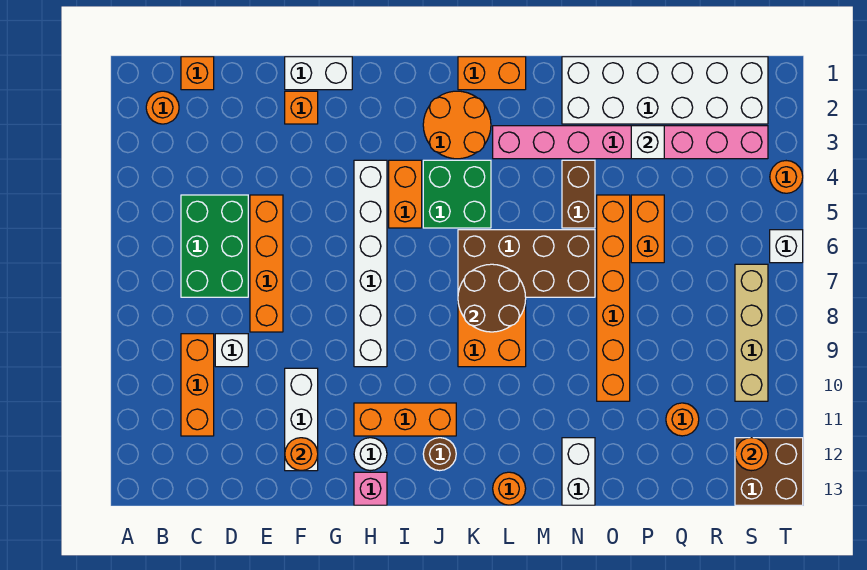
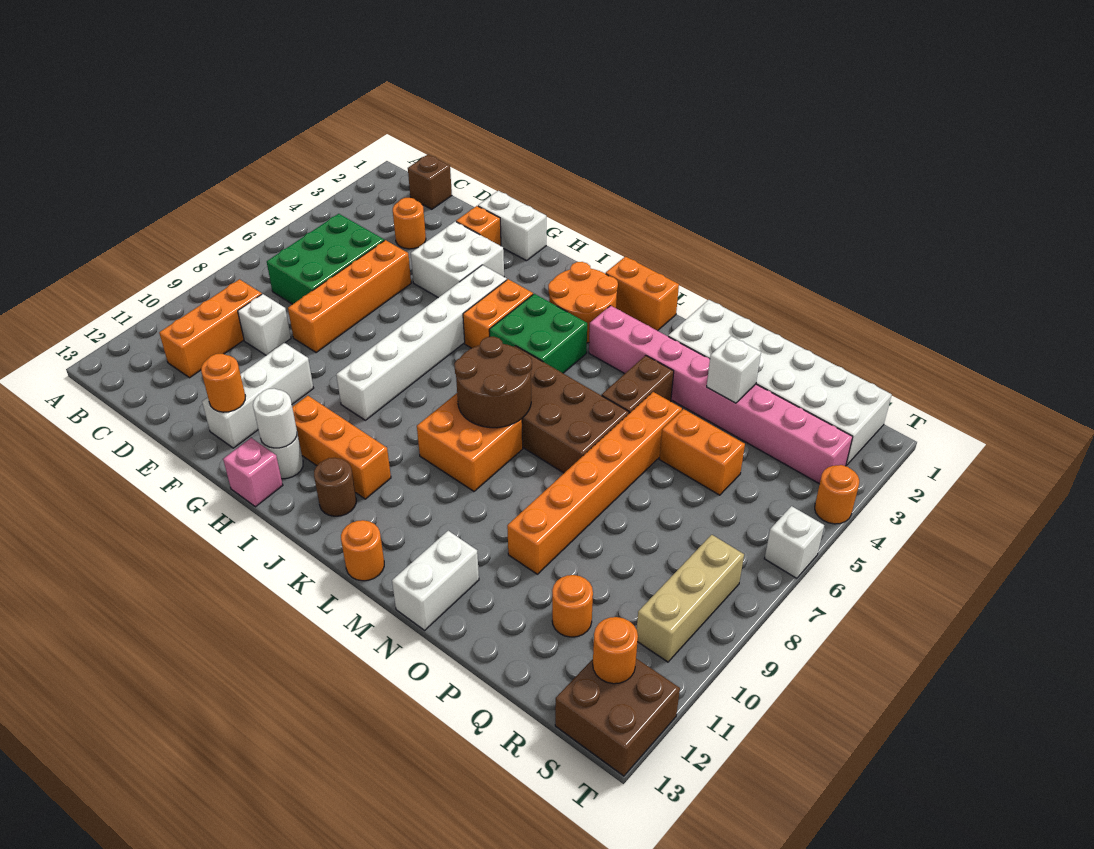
orange round brick B2 level 1 -> orange round brick D3 level 1
orange brick C1 level 1 -> brown brick C1 level 1
none -> white brick F3:G4 level 1
none -> white round brick H12 level 2
orange brick P5:P6 level 1 -> orange brick P5:Q5 level 1
tan brick S7:S10 level 1 -> tan brick S8:S10 level 1

